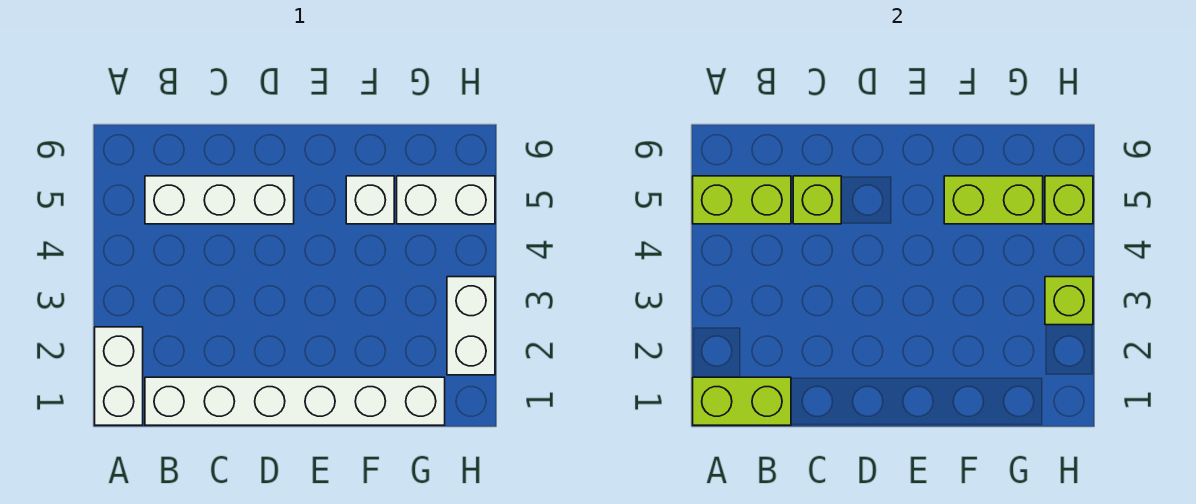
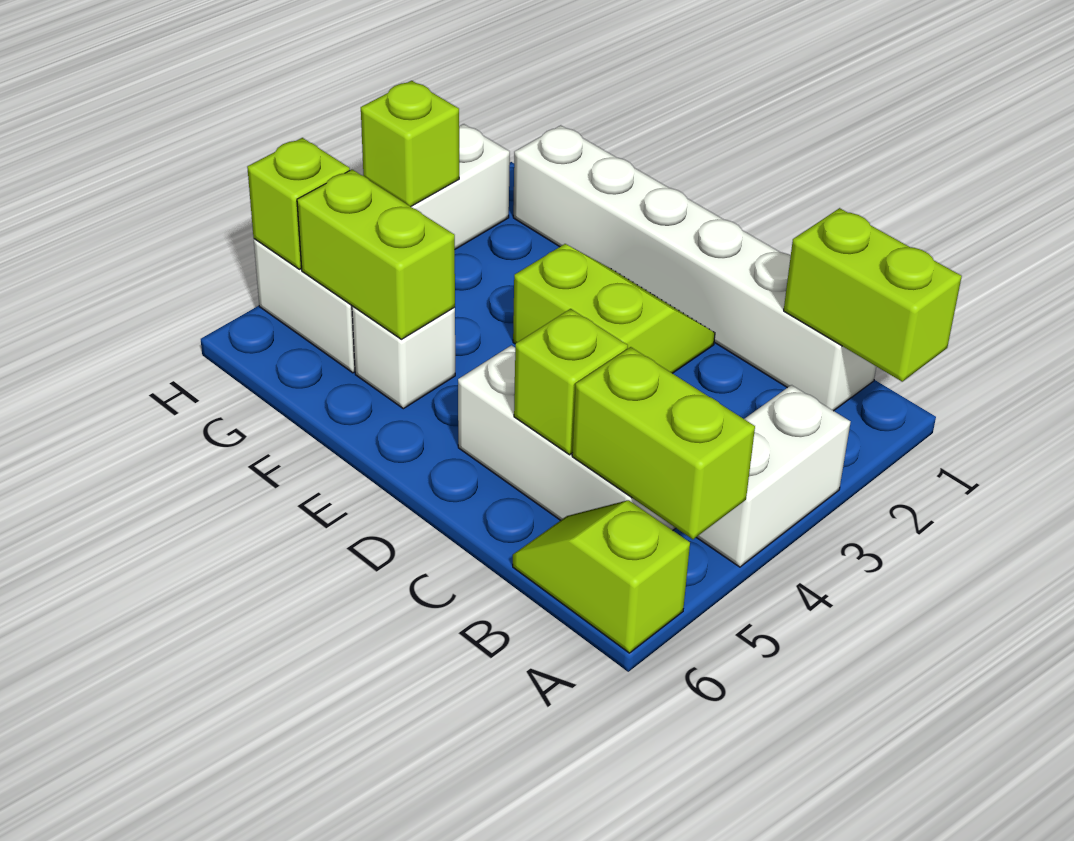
white brick A1:A2 level 1 -> white brick A3:A4 level 1
none -> lime slope A6:B6 level 1 top A
none -> lime slope D2:E3 level 1 top 3

